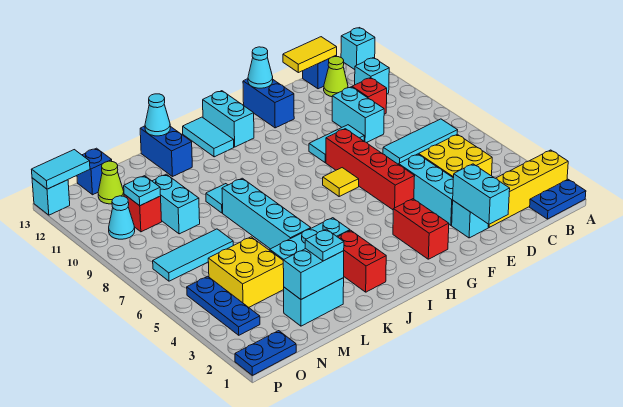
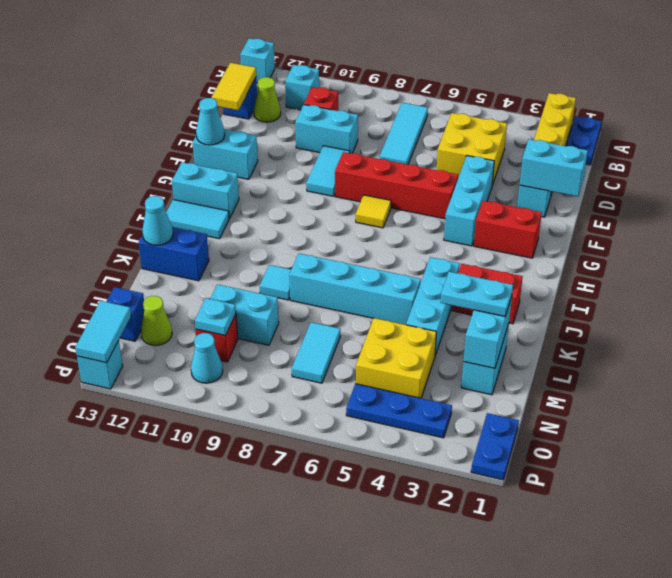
cyan brick E3:E5 level 1 -> cyan brick E4:G4 level 1
blue brick F12:F13 level 1 -> cyan brick F12:F13 level 1
cyan plate L2 level 3 -> cyan plate L2:L3 level 3
cyan tile M7:O7 level 1 -> cyan tile M7:N7 level 1

